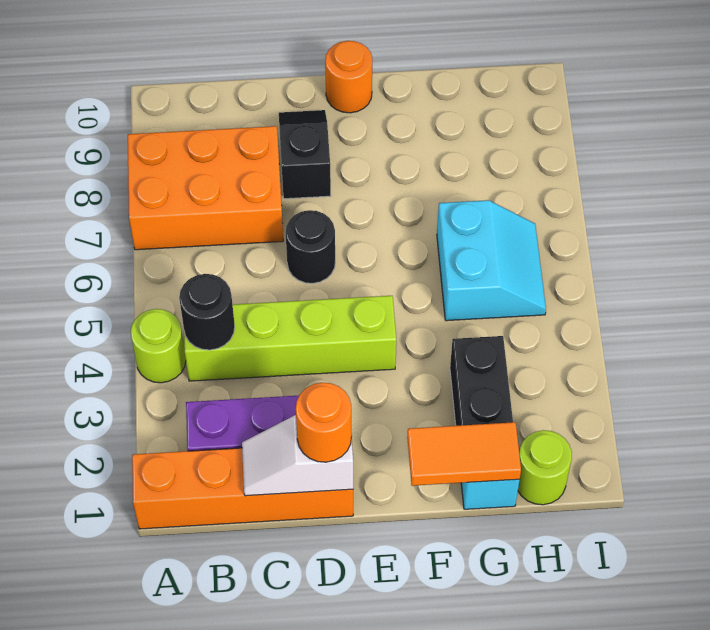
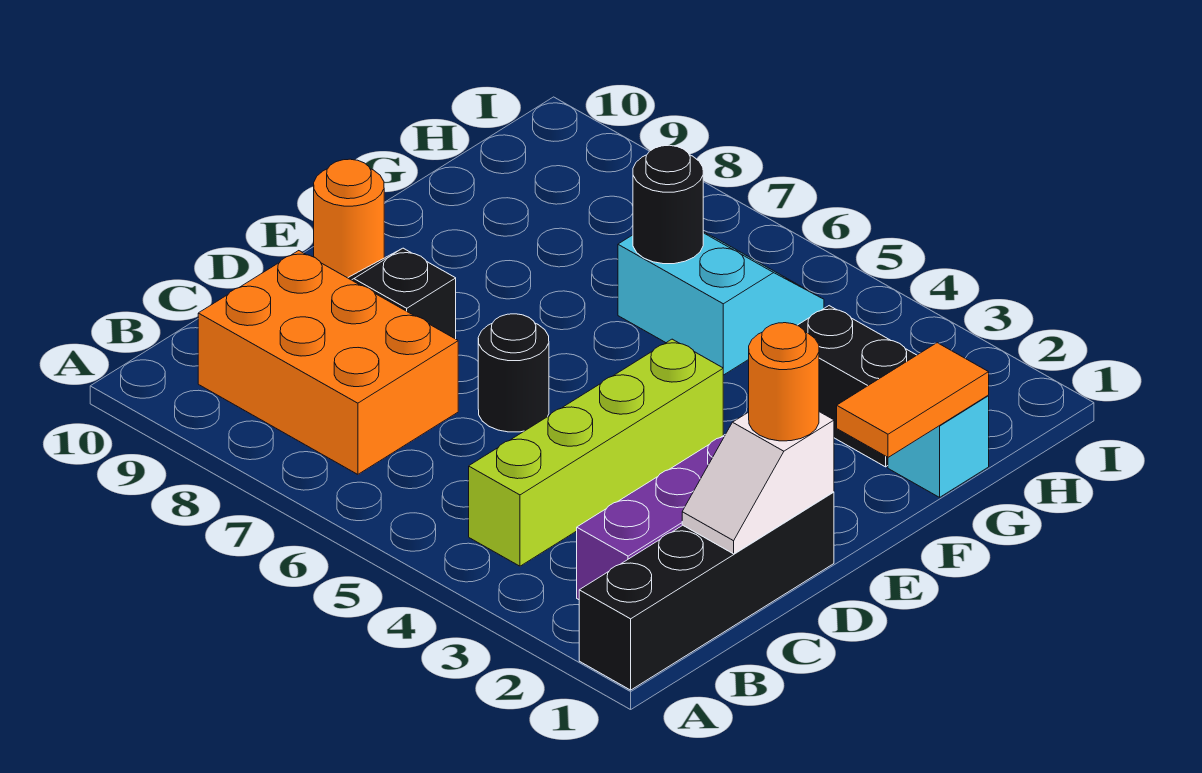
orange brick A1:D1 level 1 -> black brick A1:D1 level 1
lime round brick A4 level 1 -> none
orange brick A7:C8 level 1 -> orange brick B7:C9 level 1
black round brick B4 level 2 -> black round brick G6 level 2
lime round brick H1 level 1 -> none

